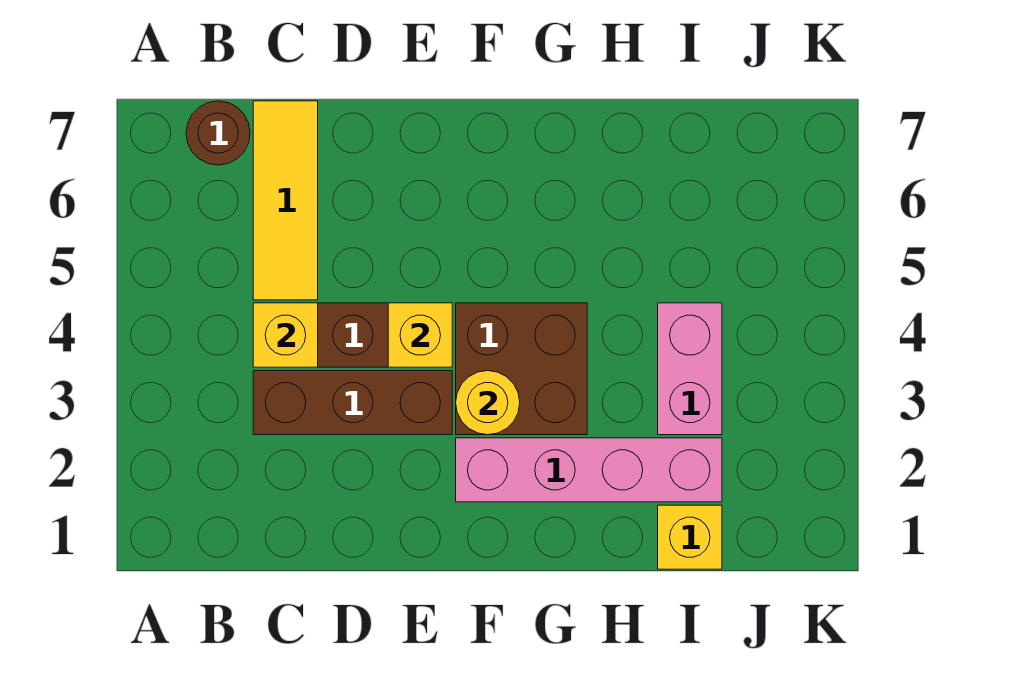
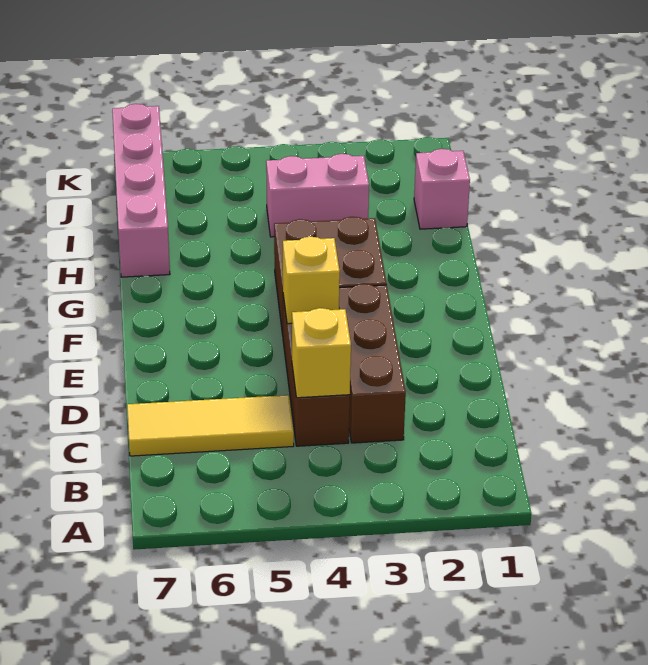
brown round brick B7 level 1 -> none
pink brick F2:I2 level 1 -> pink brick H7:K7 level 1
yellow round brick F3 level 2 -> none
yellow brick I1 level 1 -> pink brick I1 level 1

